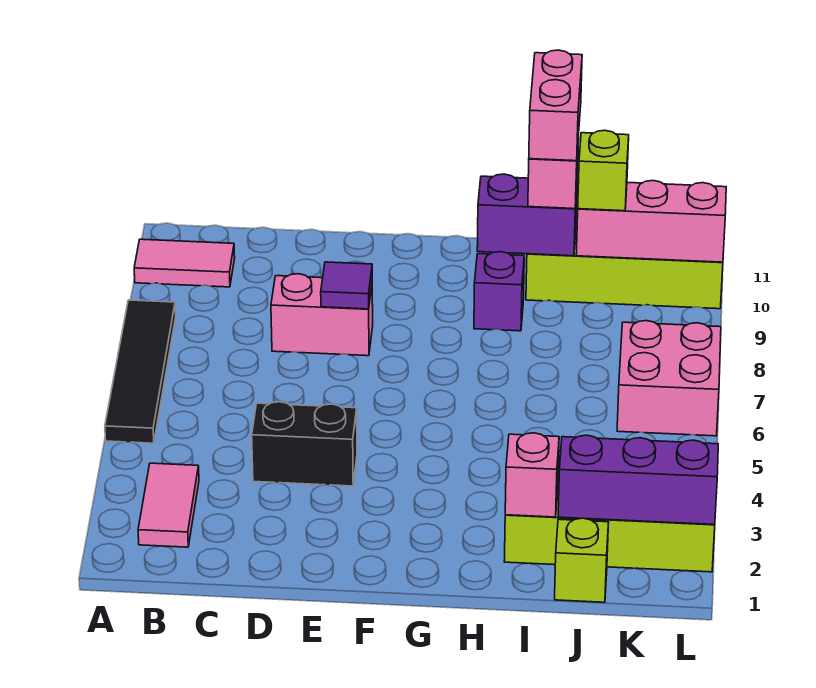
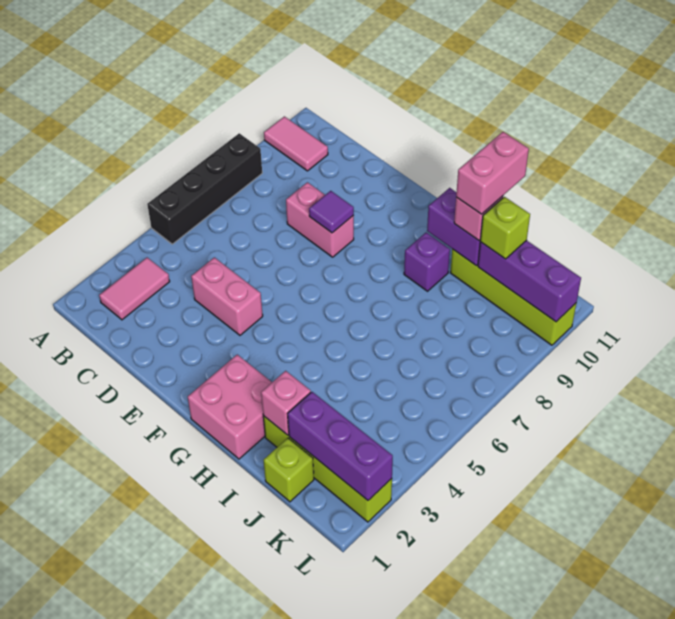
black tile A5:A8 level 1 -> black brick A5:A8 level 1
black brick D4:E4 level 1 -> pink brick D4:E4 level 1
pink brick J10:L10 level 2 -> purple brick J10:L10 level 2
pink brick K6:L7 level 1 -> pink brick G1:H2 level 1

